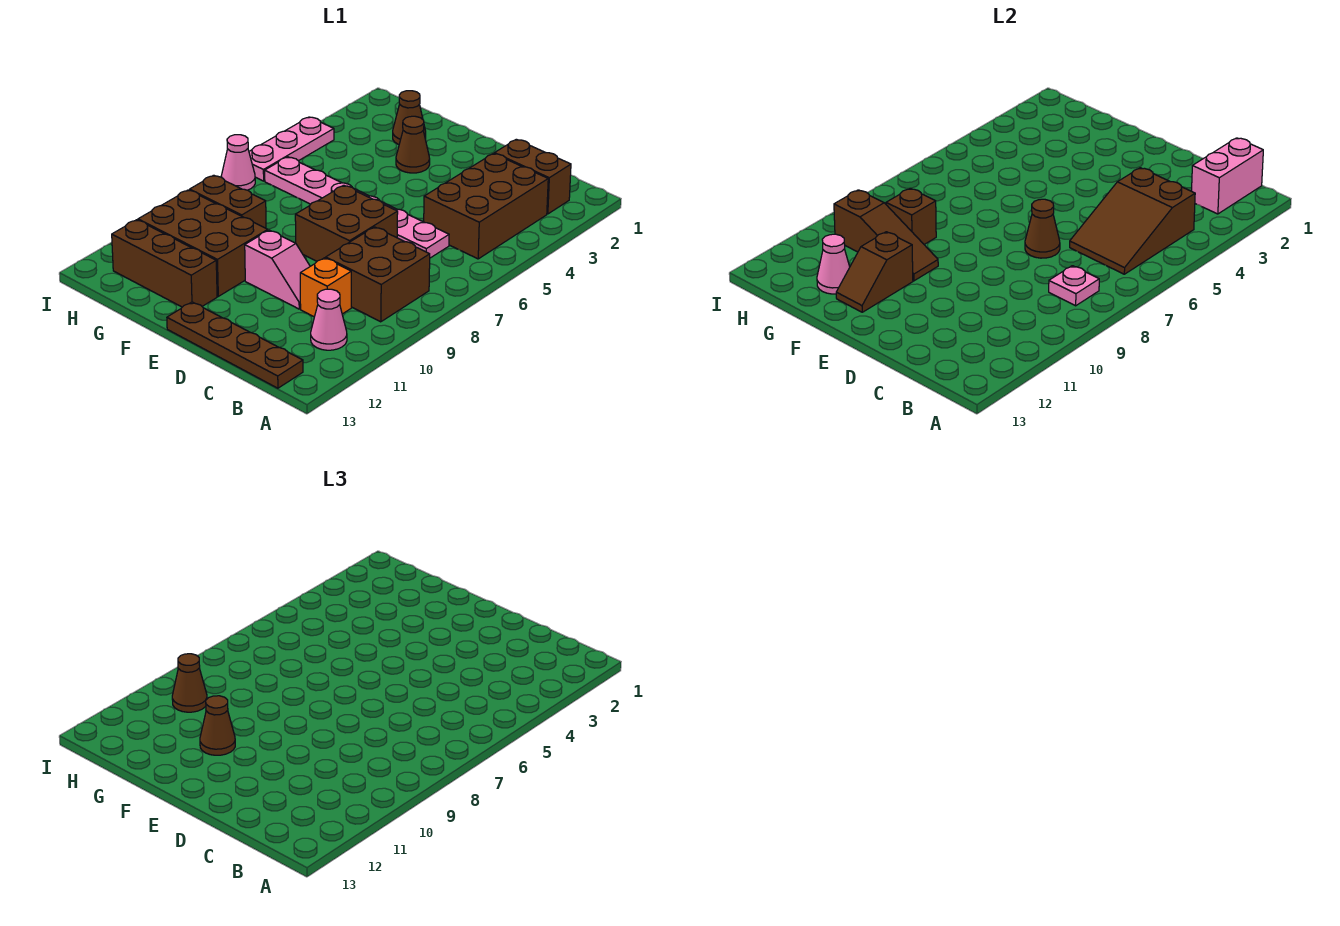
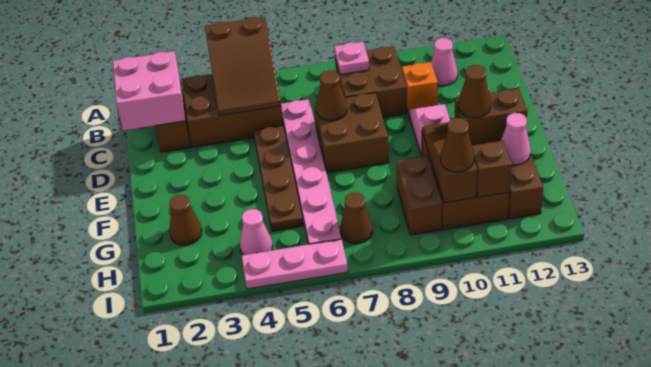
pink brick B1:B2 level 2 -> pink brick B1:C2 level 2
brown slope B4:C6 level 2 top 4 -> brown slope A4:C5 level 2 top A
brown plate B13:E13 level 1 -> brown plate D5:G5 level 1
brown cone F3 level 1 -> brown cone H7 level 1
brown slope F11:F12 level 2 top 11 -> brown brick F11:F12 level 2
brown brick G9 level 2 -> brown brick H11 level 2
pink cone I7 level 1 -> pink cone H4 level 1

